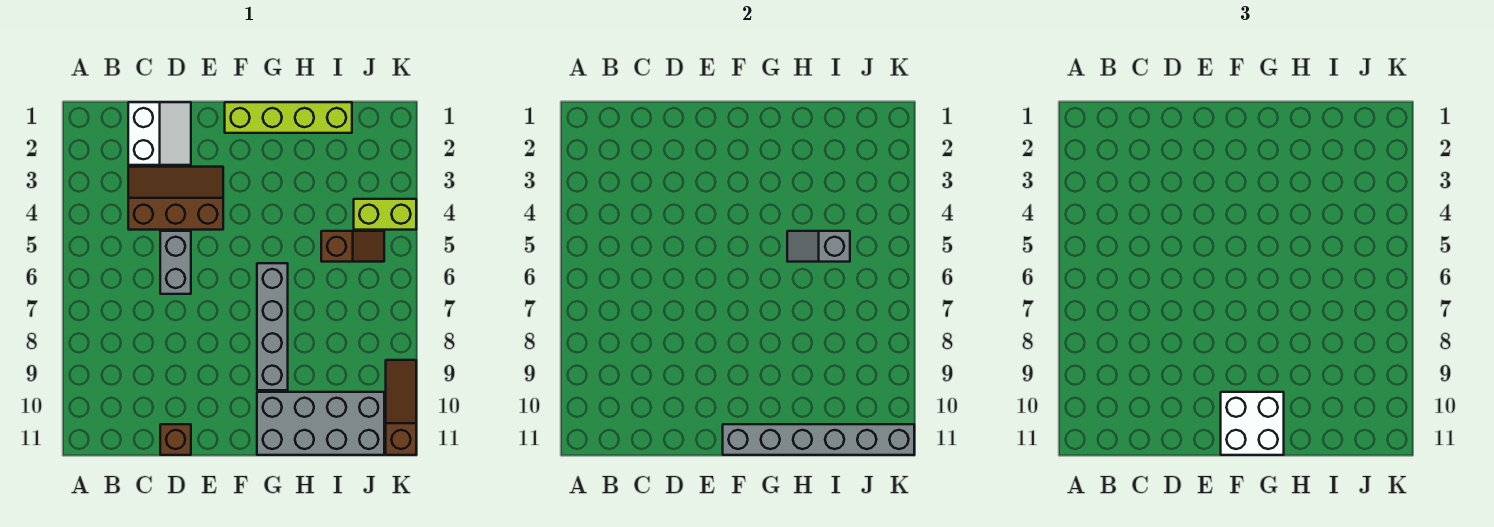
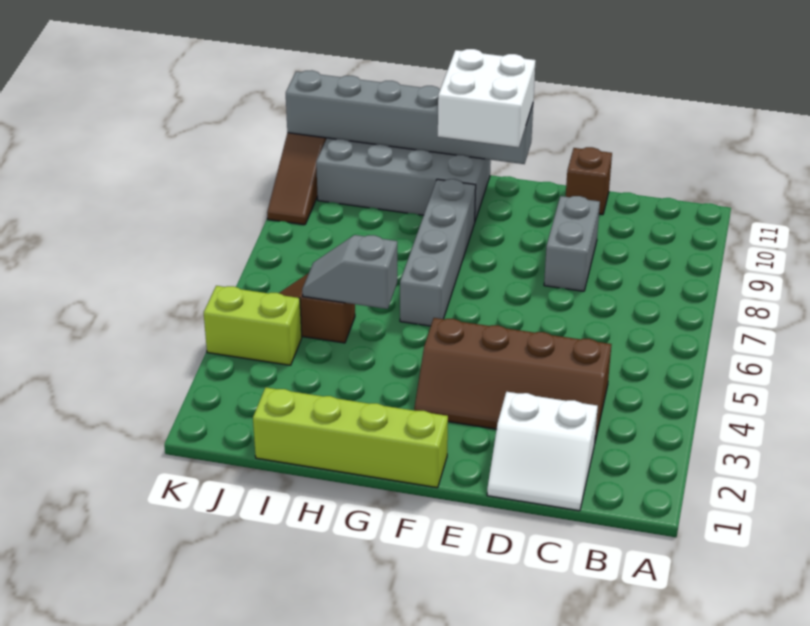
white slope C1:D2 level 1 top C -> white slope C1:D2 level 1 top 2
brown slope C3:E4 level 1 top 4 -> brown slope C3:F4 level 1 top 4
grey brick D5:D6 level 1 -> grey brick D8:D9 level 1
grey slope H5:I5 level 2 top I -> grey slope H5:I5 level 2 top H

